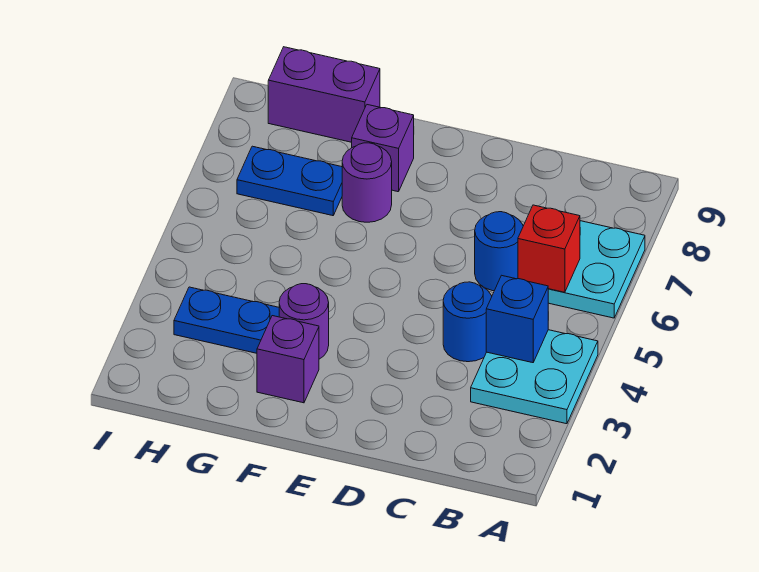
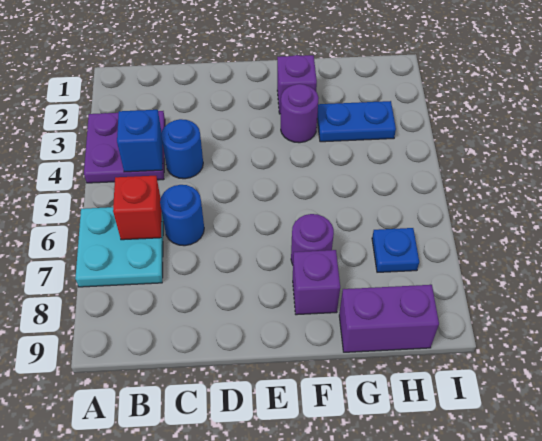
cyan plate A3:B4 level 1 -> purple plate A3:B4 level 1
blue plate G7:H7 level 1 -> blue plate H7 level 1

